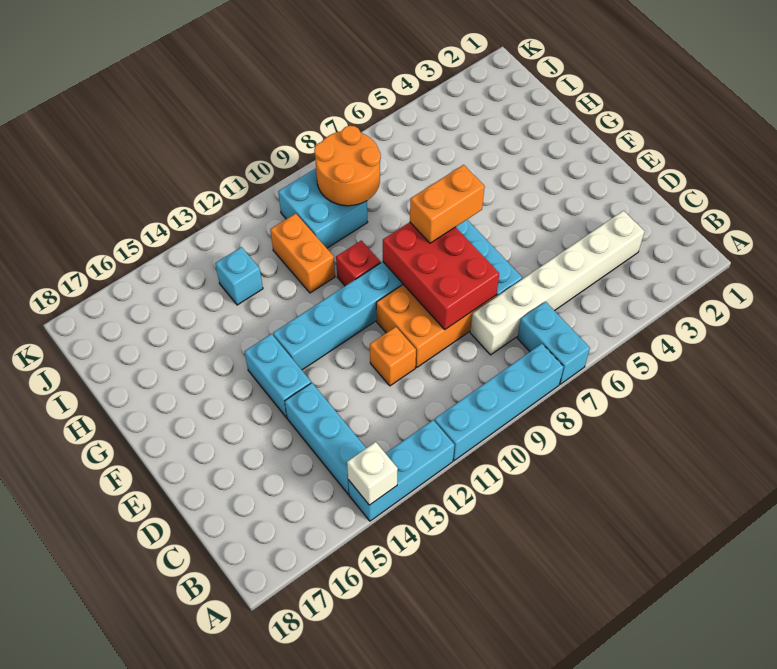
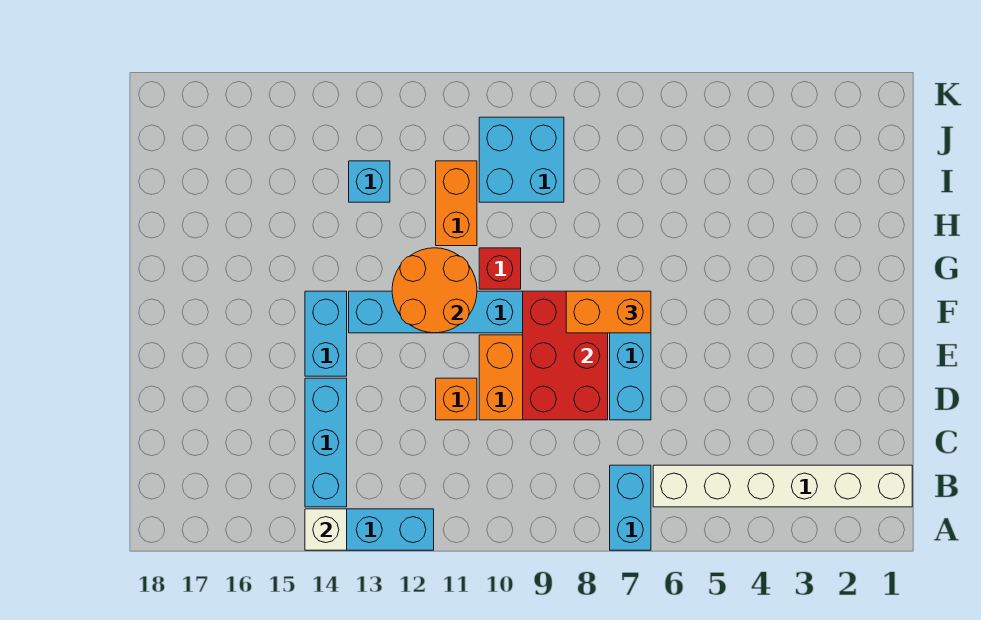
cyan brick A8:A11 level 1 -> none
white brick C3:C8 level 1 -> white brick B1:B6 level 1
orange round brick I8:J9 level 2 -> orange round brick F11:G12 level 2

